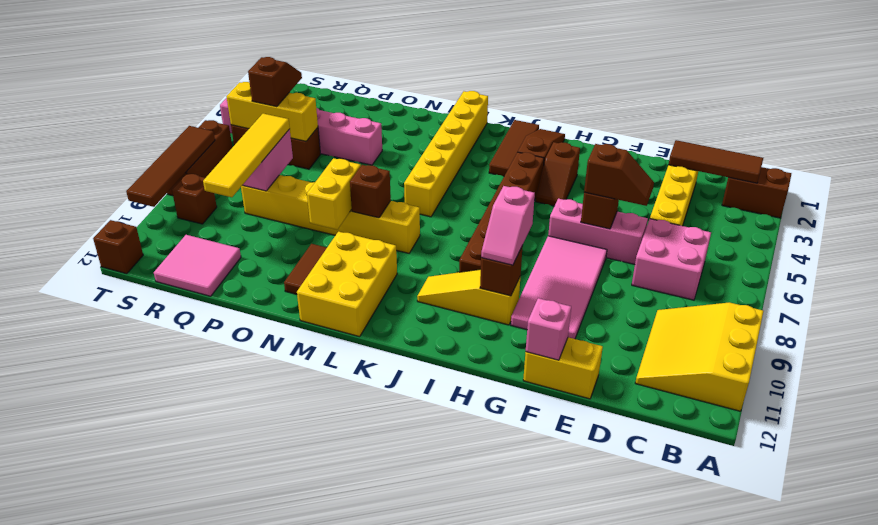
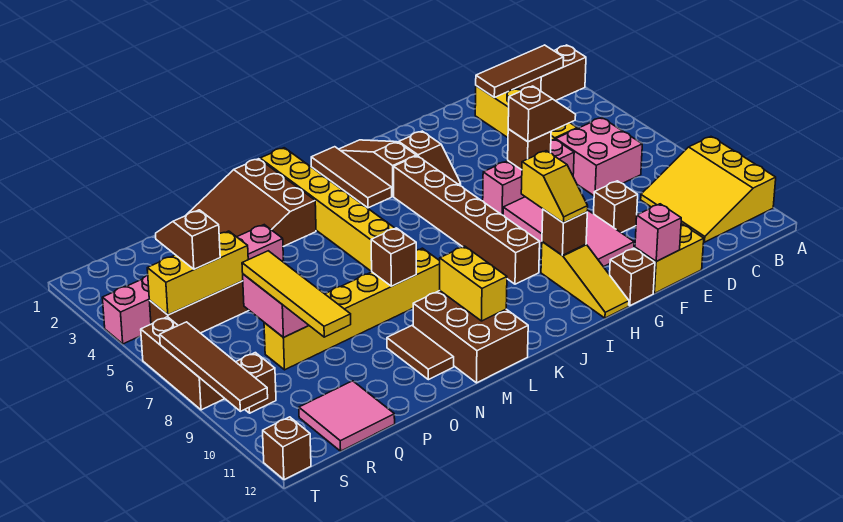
none -> brown brick E9 level 1
none -> brown brick G12 level 1
pink slope H9:H10 level 3 top 9 -> yellow slope H9:H10 level 3 top 9
yellow slope H10:J10 level 1 top H -> yellow slope H10:H12 level 1 top 10
yellow brick L10:M12 level 1 -> brown brick L10:M12 level 1
none -> brown slope M1:O3 level 1 top M
yellow brick N8:N9 level 2 -> yellow brick L10:L11 level 2

